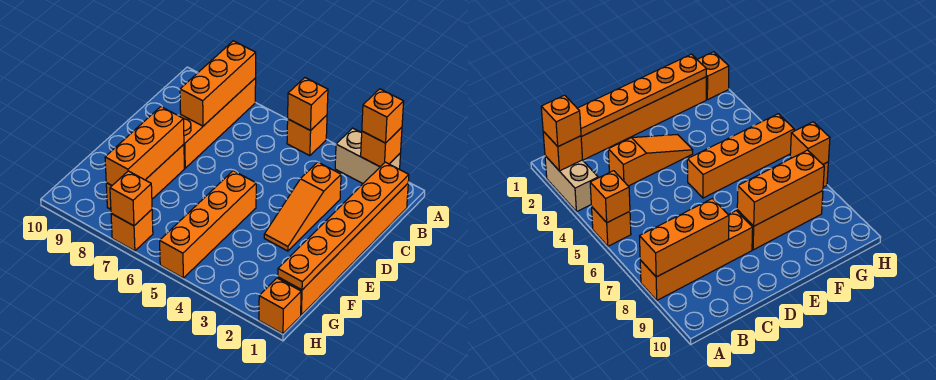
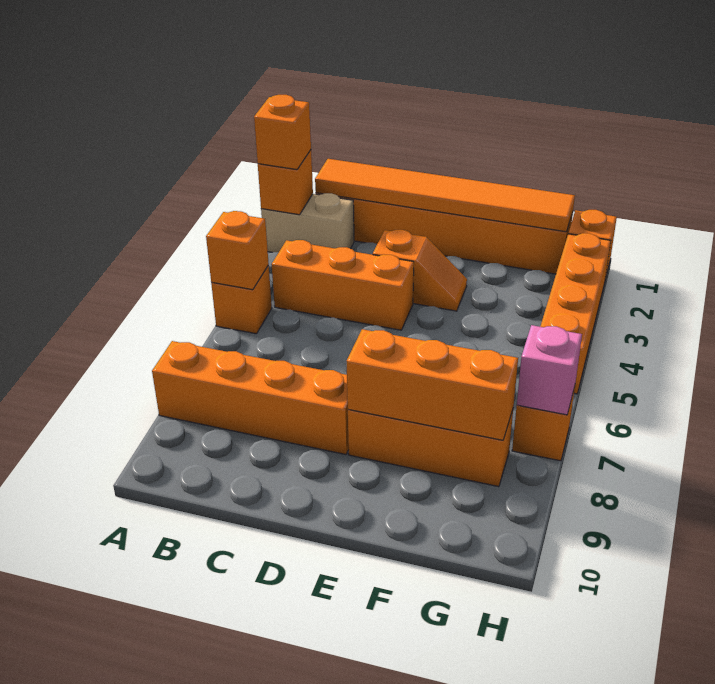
tan brick A2:A3 level 1 -> tan brick A2:B2 level 1
orange brick A8:C8 level 2 -> orange brick B4:D4 level 1
orange plate B1:G1 level 2 -> orange tile B1:G1 level 2
orange slope C3:E3 level 1 top C -> orange slope D3:E3 level 1 top D
orange brick E5:H5 level 1 -> orange brick H2:H5 level 1
orange brick H7 level 2 -> pink brick H7 level 2

